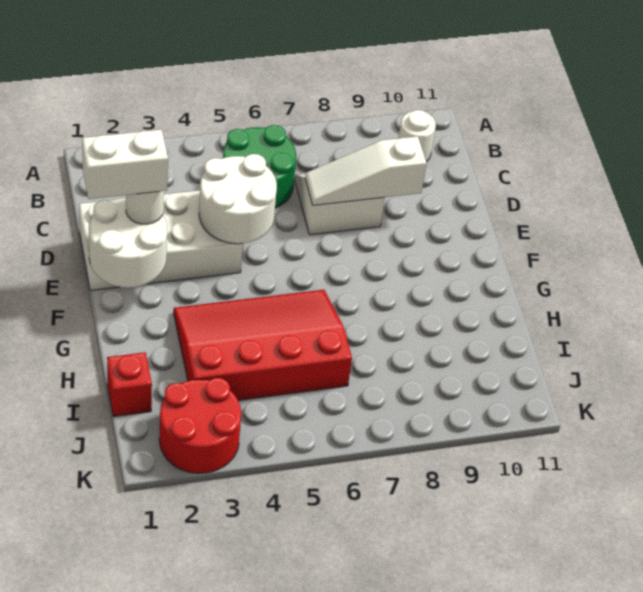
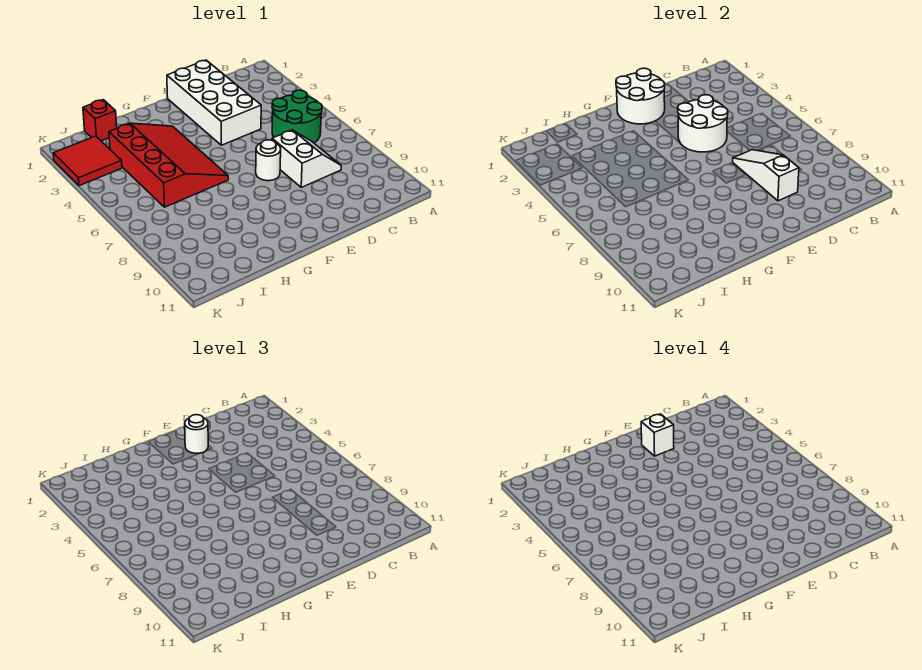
white round brick B10 level 1 -> white round brick E7 level 1
white brick E1:E2 level 4 -> white brick E2 level 4
red round brick J2:K3 level 1 -> red tile J2:K3 level 1

